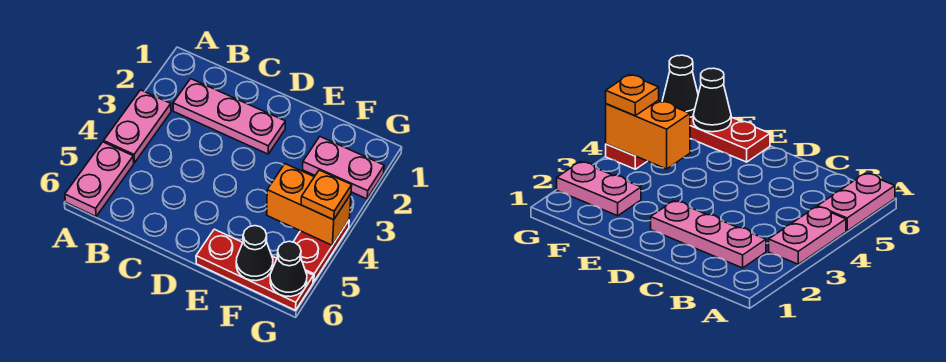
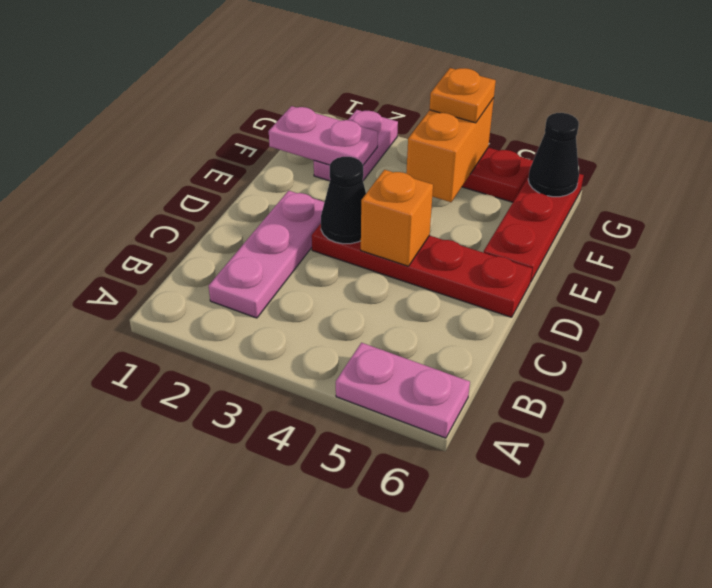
pink plate A3:A4 level 1 -> pink plate F1:F2 level 2
none -> red plate D3:D6 level 1
none -> orange brick D4 level 2
black cone F6 level 2 -> black cone D3 level 2

